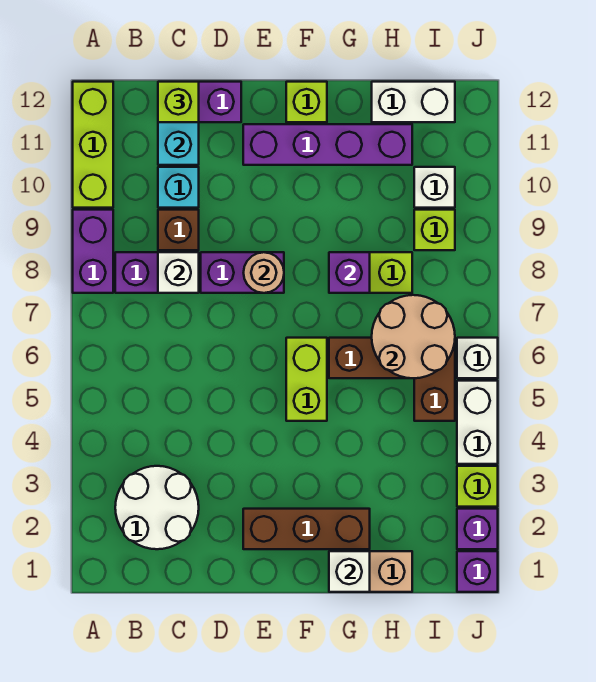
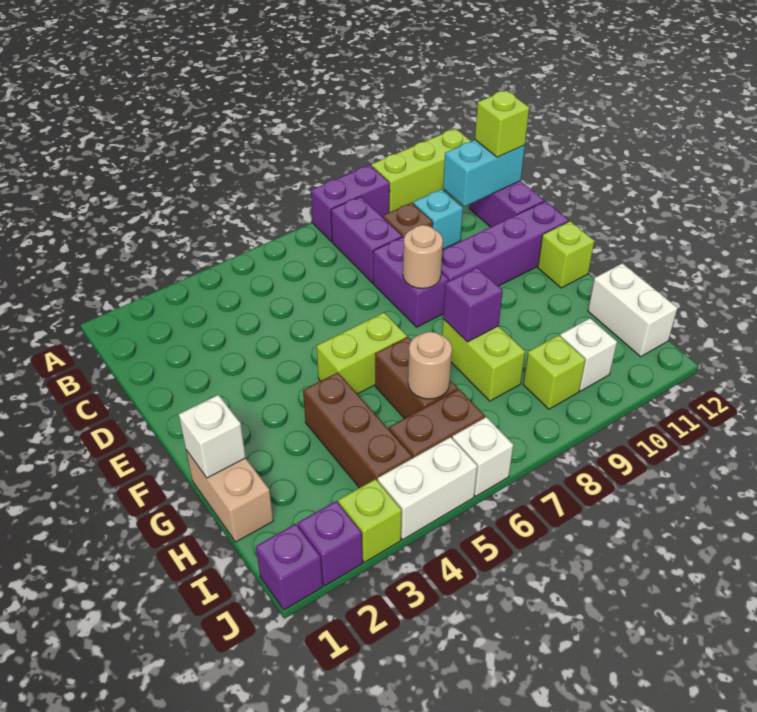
white round brick B2:C3 level 1 -> none
white brick C8 level 2 -> none
brown brick E2:G2 level 1 -> brown brick G4:I4 level 1
purple brick E11:H11 level 1 -> purple brick E9:E12 level 1
tan round brick H6:I7 level 2 -> tan round brick H6 level 2

